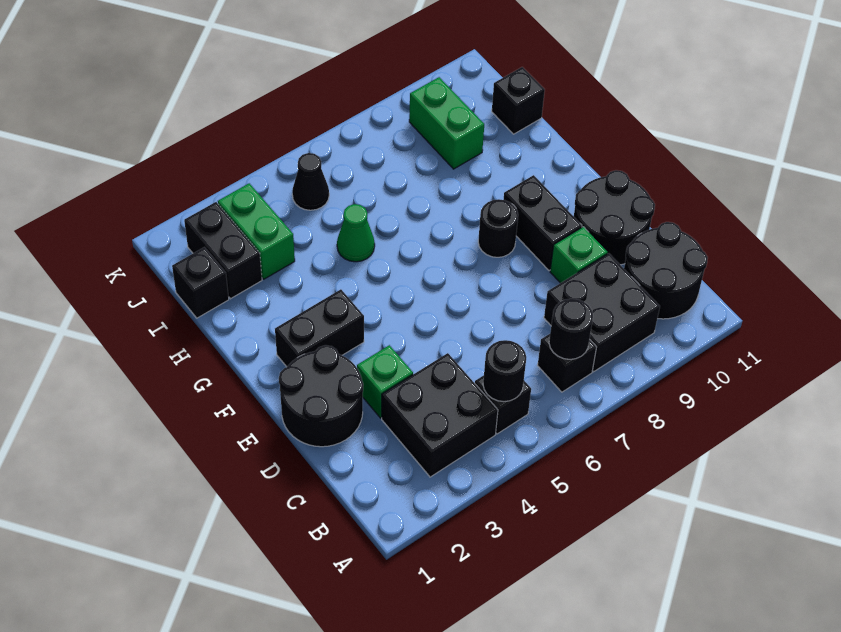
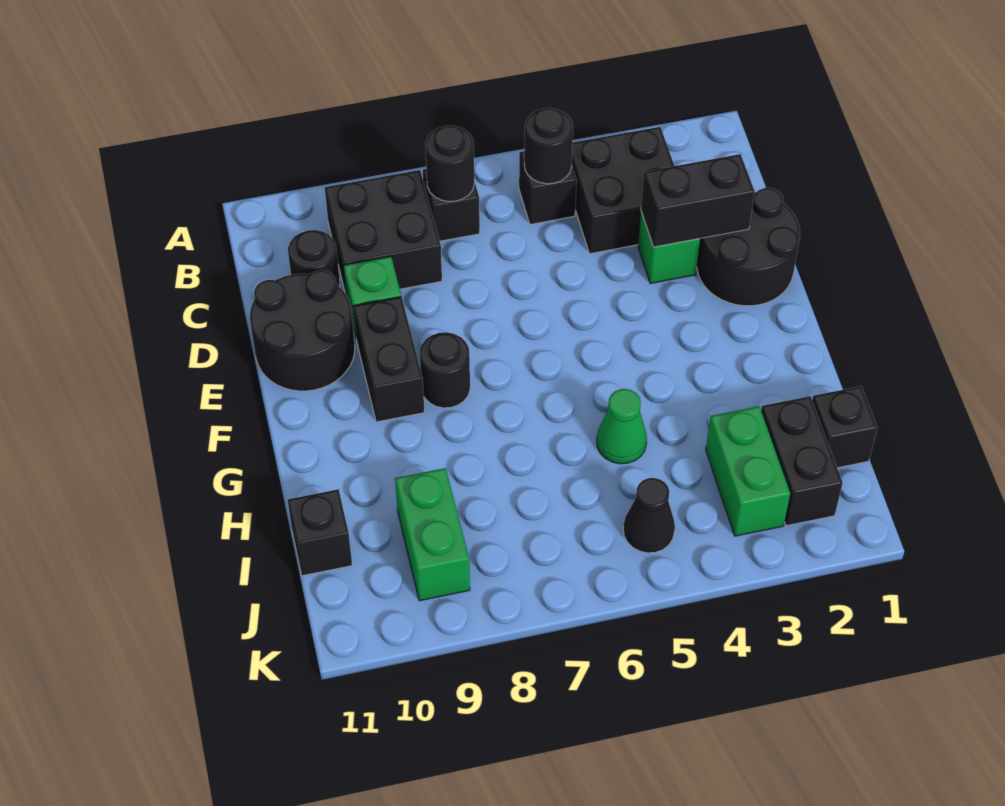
black round brick B10:C11 level 1 -> black round brick C10 level 1
black brick F2:F3 level 1 -> black brick D2:D3 level 2

